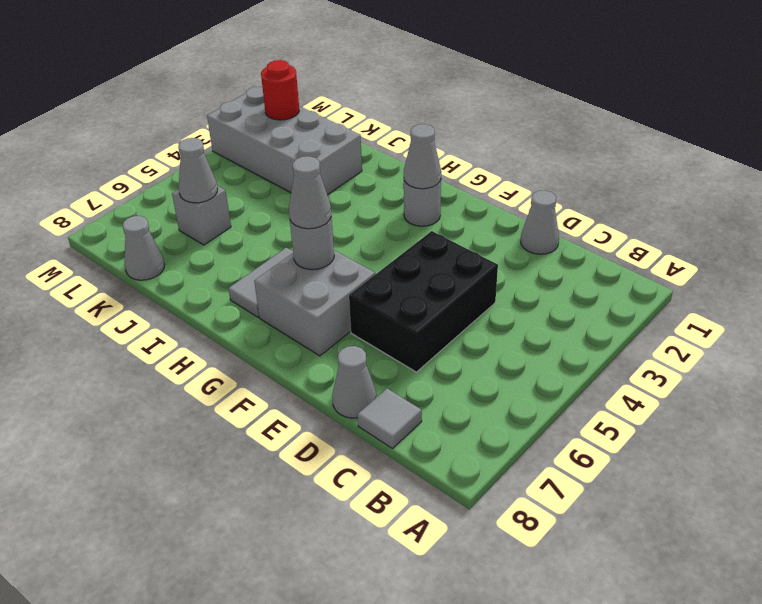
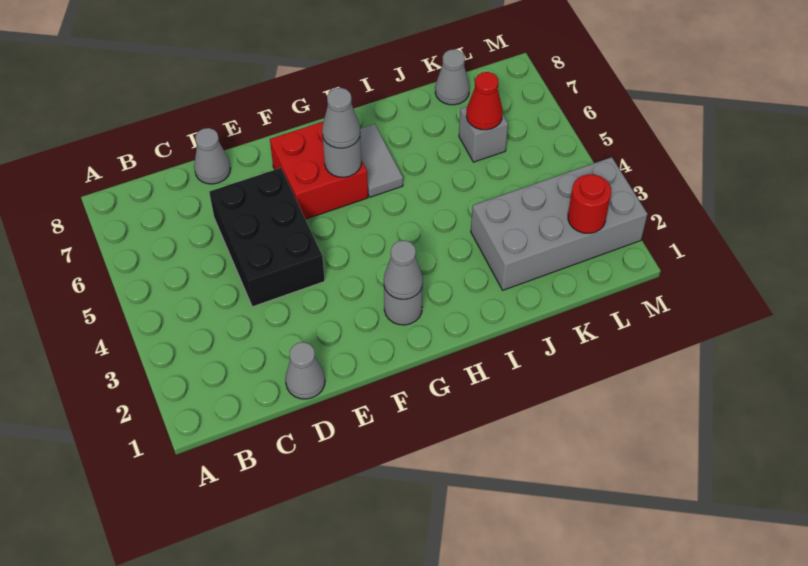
grey tile C8 level 1 -> none
grey brick F6:G7 level 1 -> red brick F6:G7 level 1
grey cone K6 level 2 -> red cone K6 level 2

